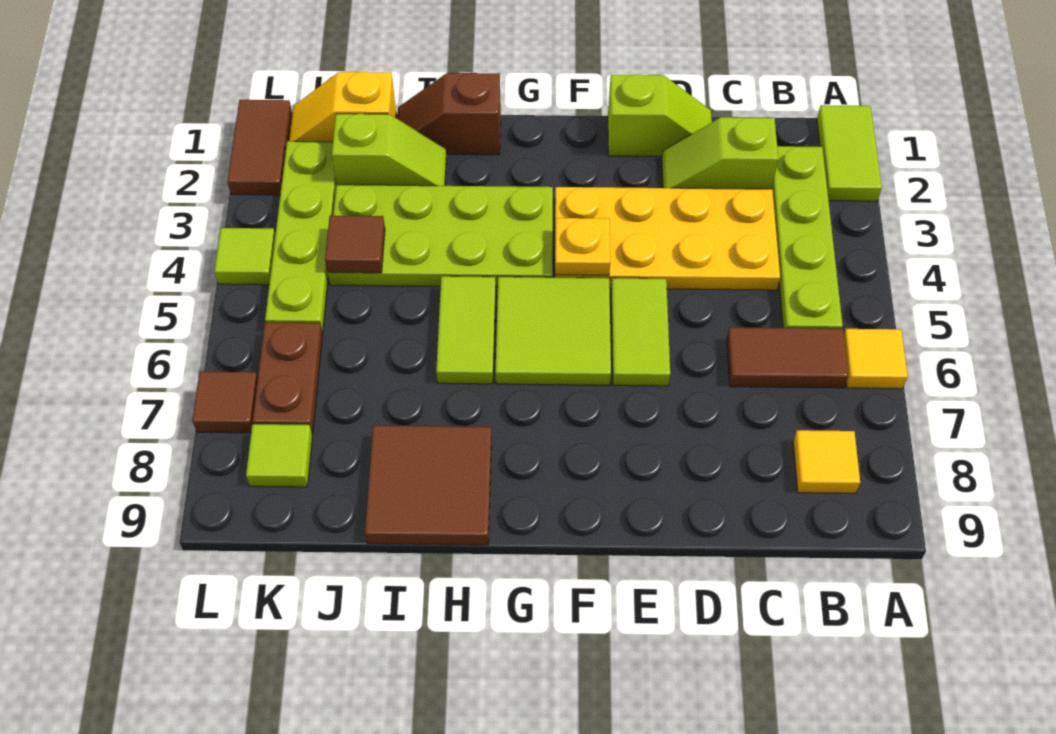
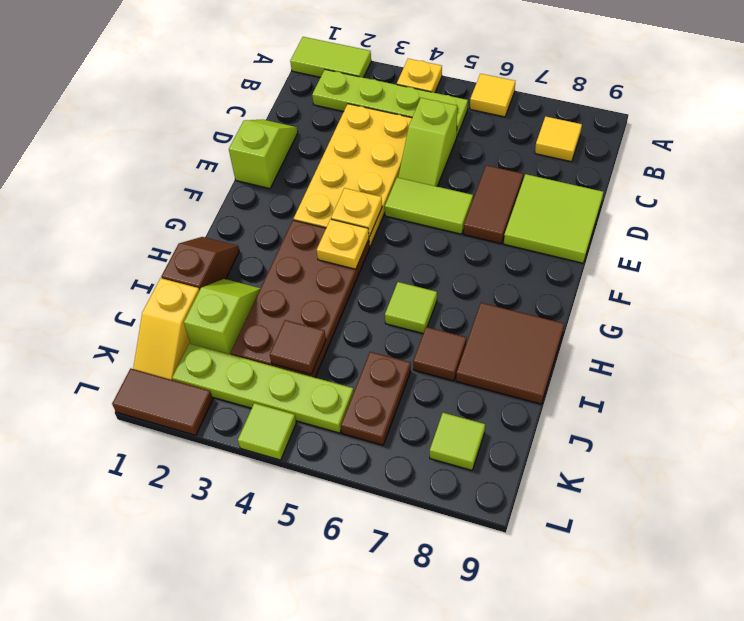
none -> yellow plate A4 level 1
brown tile B6:C6 level 1 -> brown tile D7:E7 level 1
lime slope C2:D2 level 1 top C -> lime slope C5:D5 level 1 top C
lime tile F5:G6 level 1 -> lime tile D8:E9 level 1
lime plate G3:J4 level 1 -> brown plate G3:J4 level 1
none -> yellow plate G4 level 2
brown slope H1:I1 level 1 top H -> brown slope H1:I1 level 1 top I
lime tile H5:H6 level 1 -> lime tile H6 level 1
brown plate K6:K7 level 1 -> brown plate J6:K6 level 1
brown tile L7 level 1 -> brown tile I7 level 1

